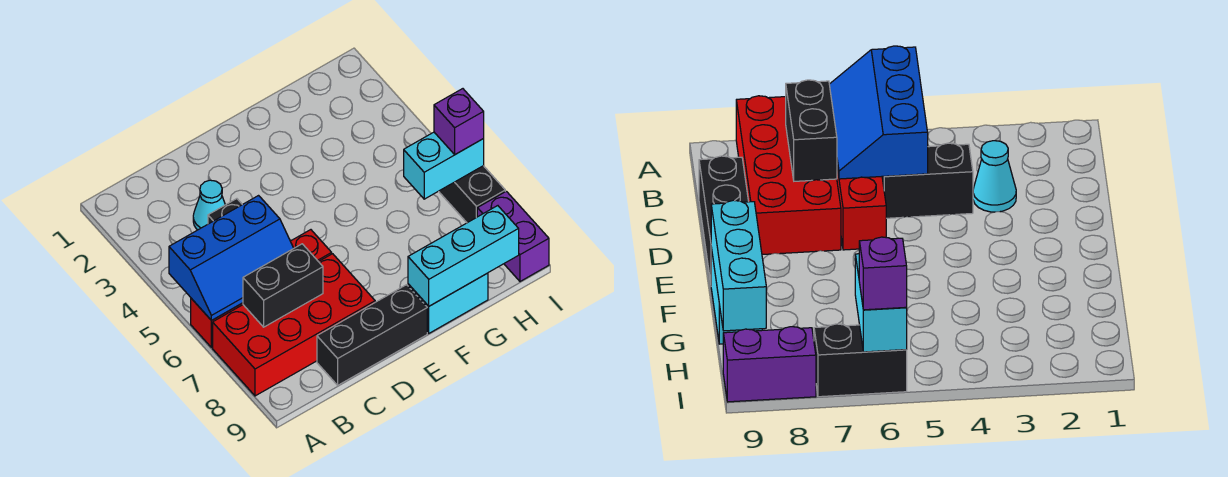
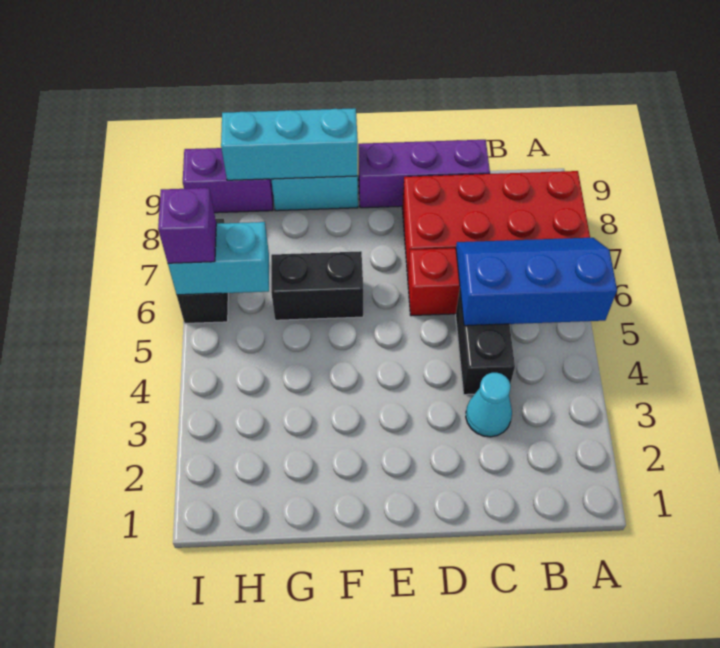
black brick B7:C7 level 2 -> black brick F6:G6 level 1
black brick C9:E9 level 1 -> purple brick C9:E9 level 1
purple brick I8:I9 level 1 -> purple brick H9:I9 level 1

